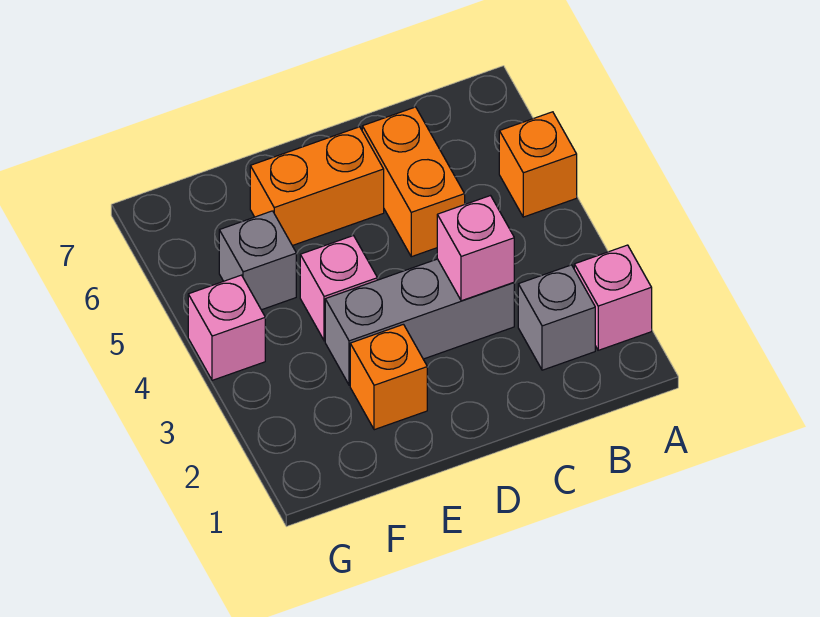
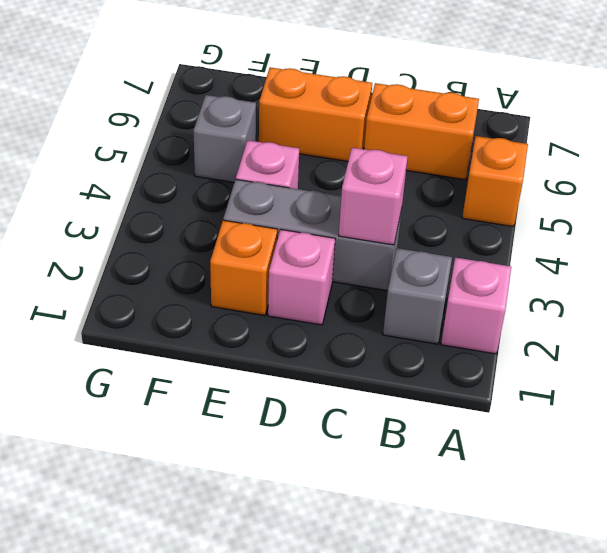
orange brick C5:C6 level 1 -> orange brick B6:C6 level 1
pink brick G4 level 1 -> pink brick D2 level 1

